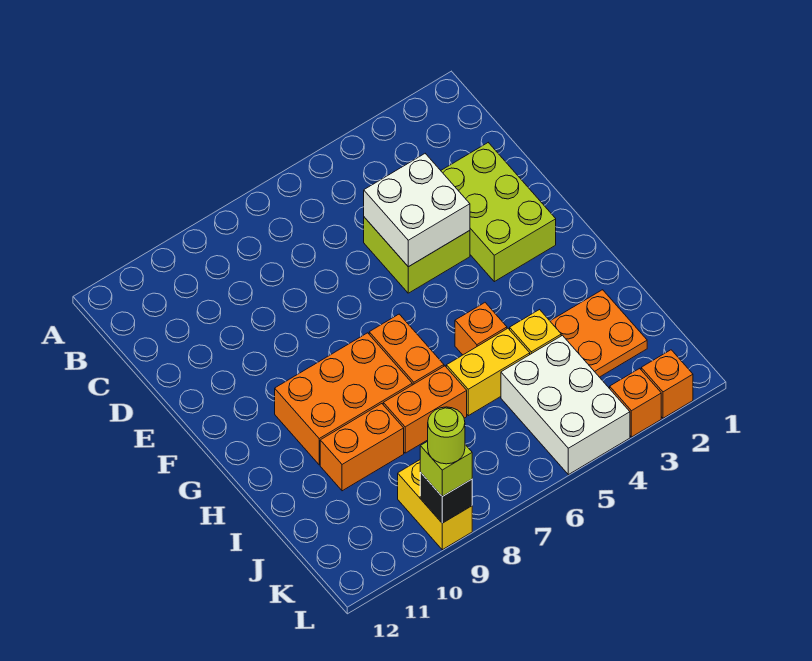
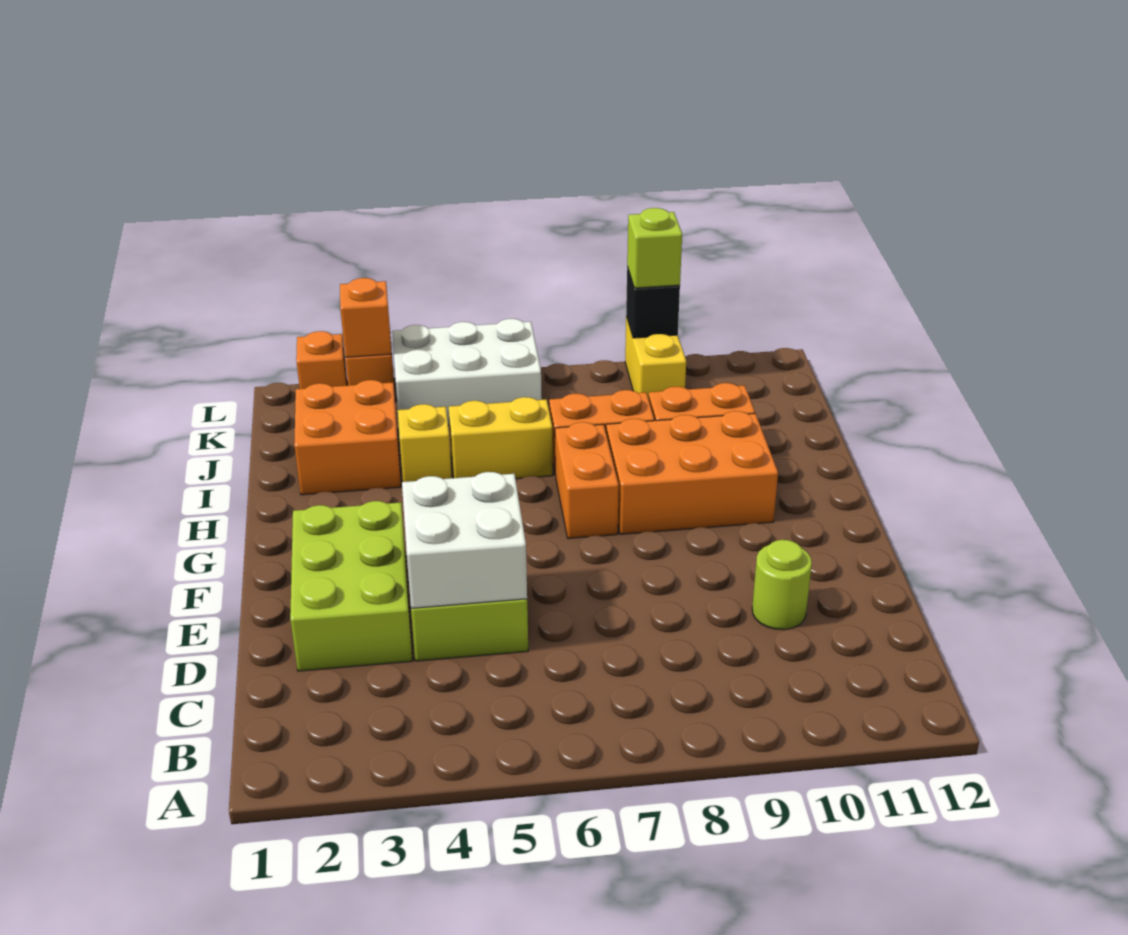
orange brick H5 level 1 -> orange brick L3 level 2
orange plate I2:J3 level 1 -> orange brick I2:J3 level 1
white brick J4:L5 level 1 -> white brick K4:L6 level 1
lime round brick L9 level 4 -> lime round brick D10 level 1

